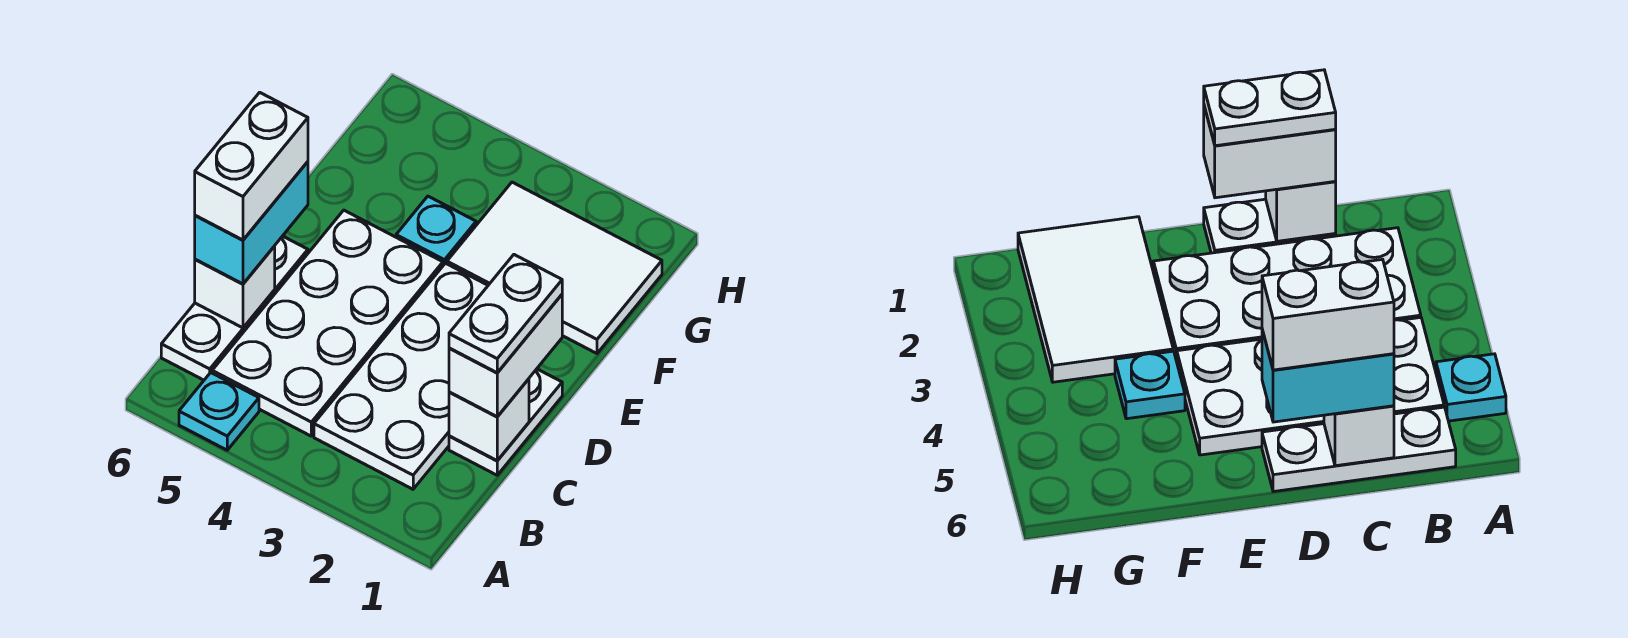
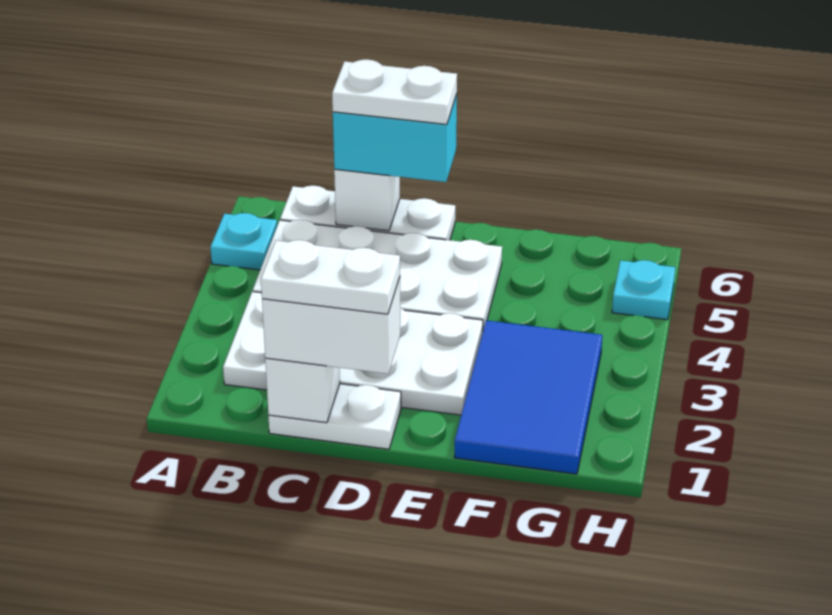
white brick C6:D6 level 4 -> white plate C6:D6 level 4
white tile F1:G3 level 1 -> blue tile F1:G3 level 1
cyan plate F4 level 1 -> cyan plate H5 level 1

